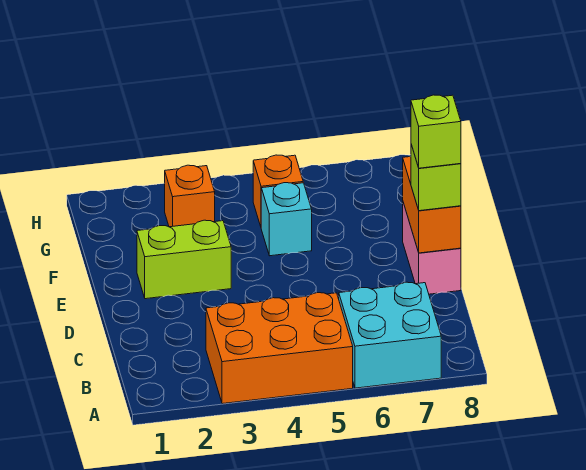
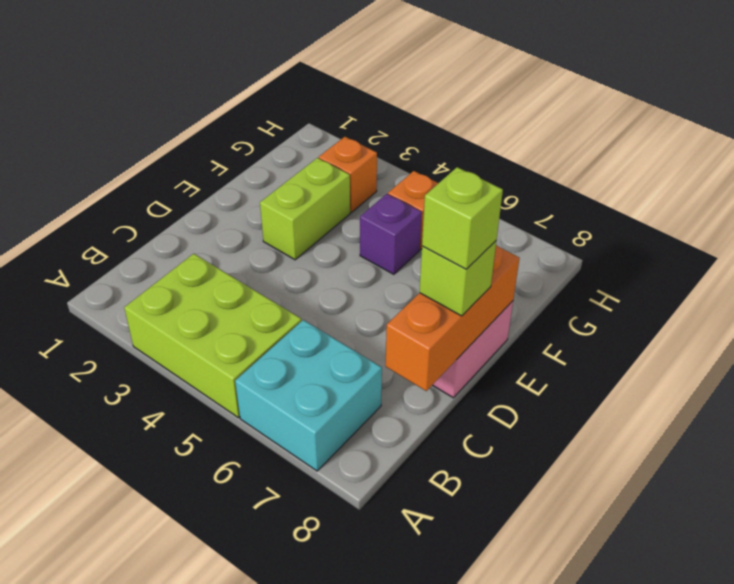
orange brick A3:B5 level 1 -> lime brick A3:B5 level 1
orange brick D8:E8 level 2 -> orange brick C8:E8 level 2
lime brick E2:E3 level 1 -> lime brick E3:F3 level 1
cyan brick F5 level 1 -> purple brick F5 level 1

